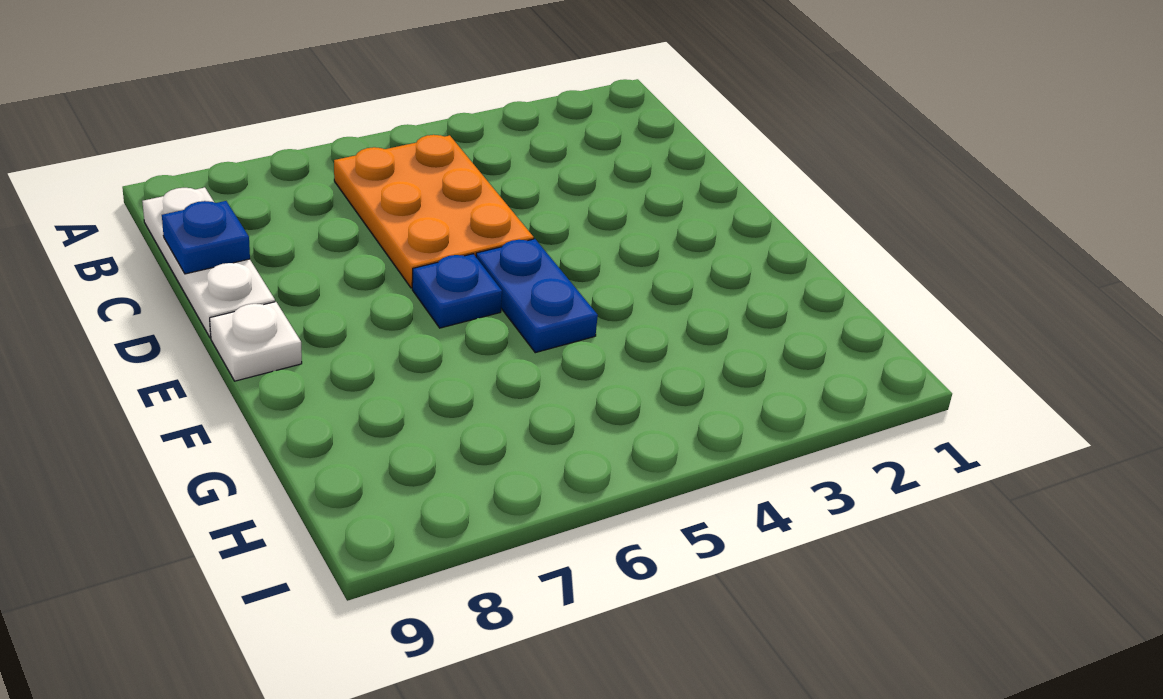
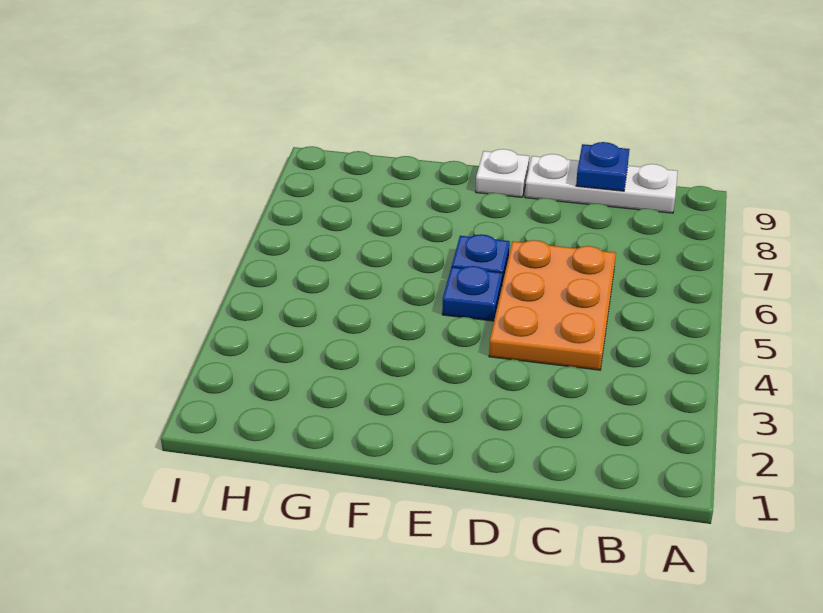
orange plate B5:D6 level 1 -> orange plate C4:D6 level 1
blue plate E5:F5 level 1 -> blue plate E5 level 1

